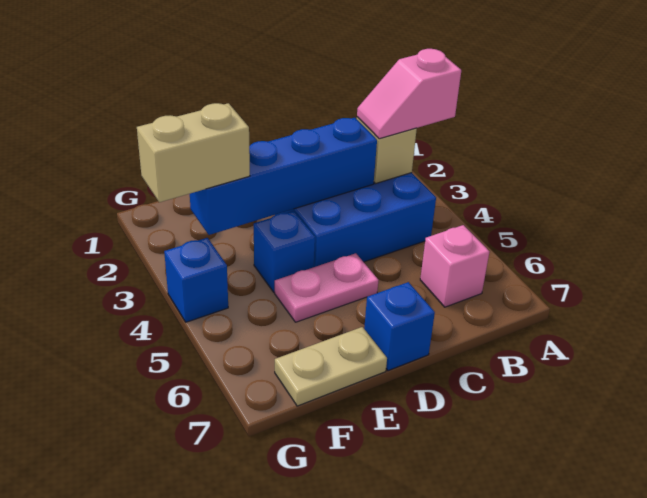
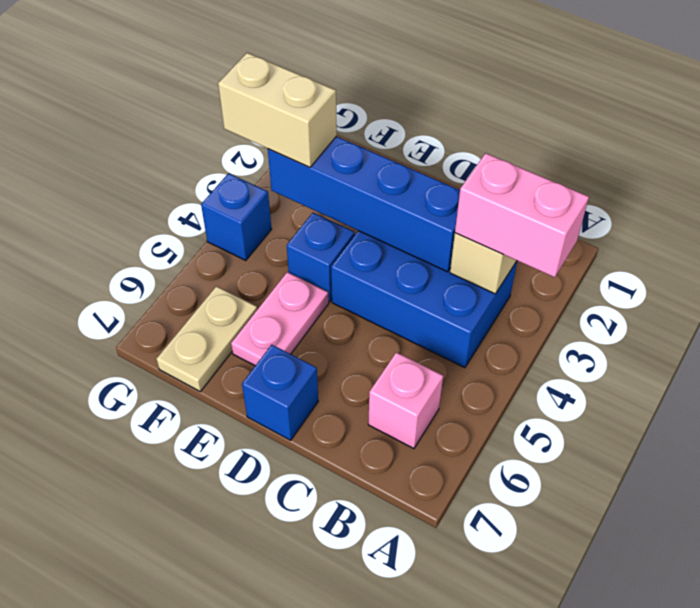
pink slope A3:B3 level 3 top A -> pink brick A3:B3 level 3
pink plate D5:E5 level 1 -> pink plate E5:E6 level 1
tan plate E7:F7 level 1 -> tan plate F6:F7 level 1

